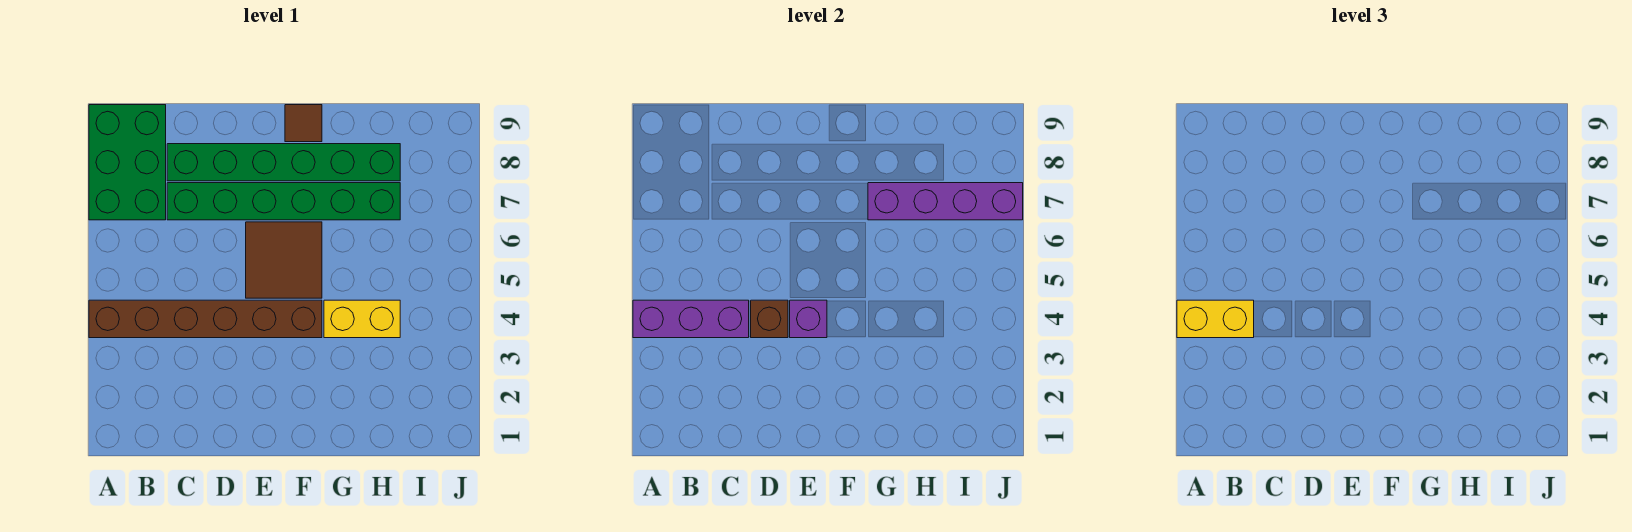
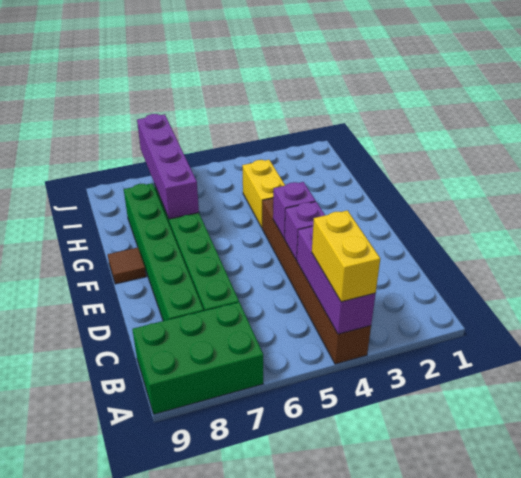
brown brick D4 level 2 -> purple brick D4 level 2
brown tile E5:F6 level 1 -> none

